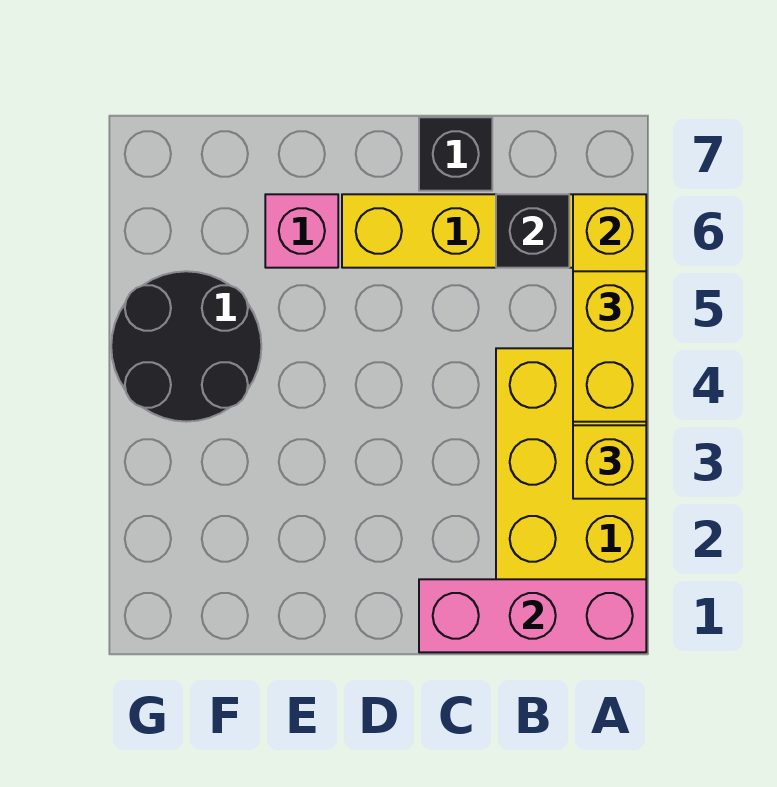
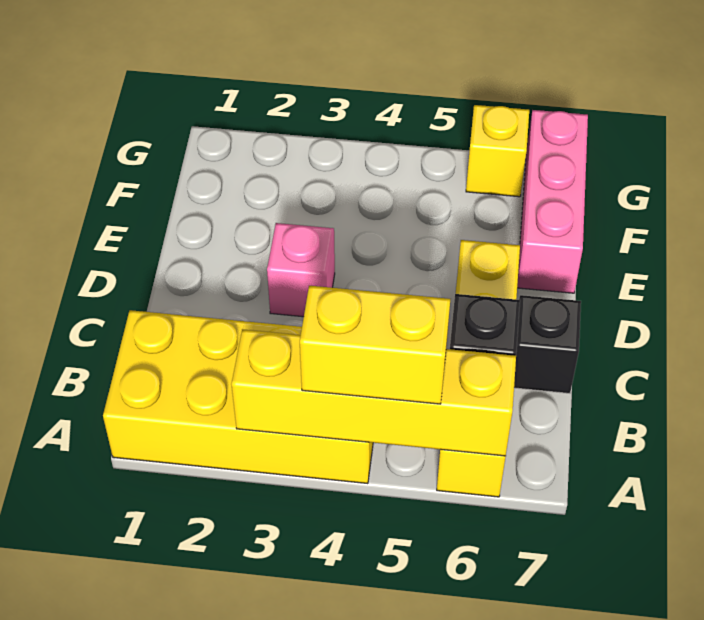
pink brick A1:C1 level 2 -> pink brick E7:G7 level 1
yellow brick A3 level 3 -> yellow brick G6 level 1
pink brick E6 level 1 -> pink brick D3 level 1
black round brick F4:G5 level 1 -> none

